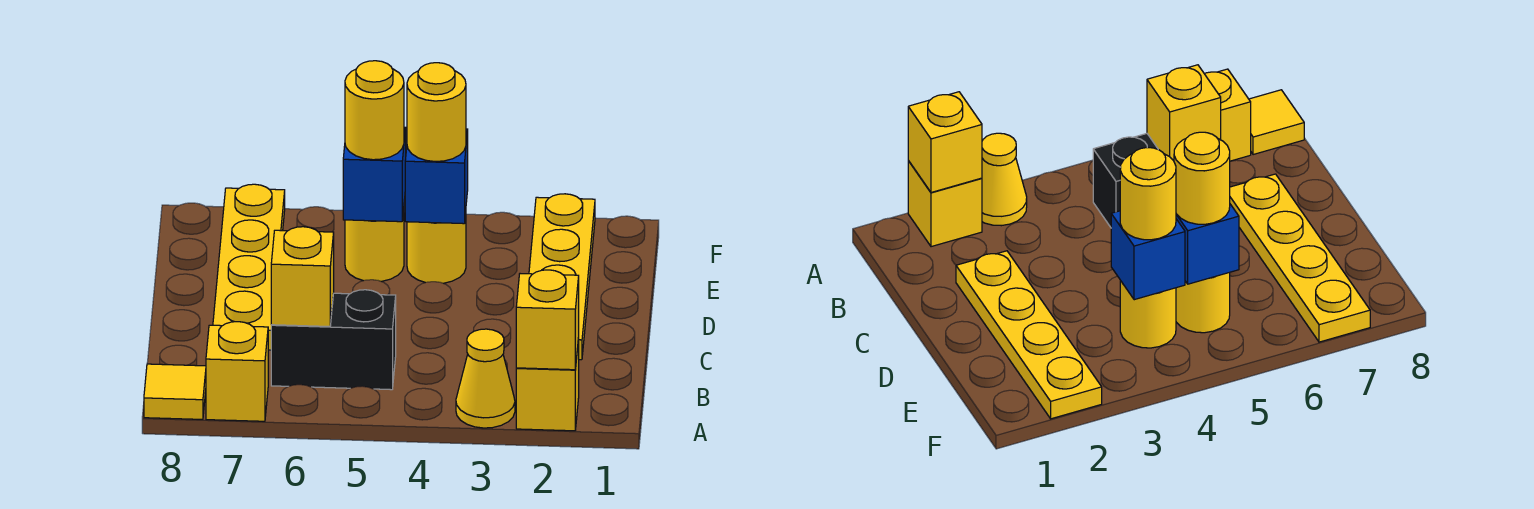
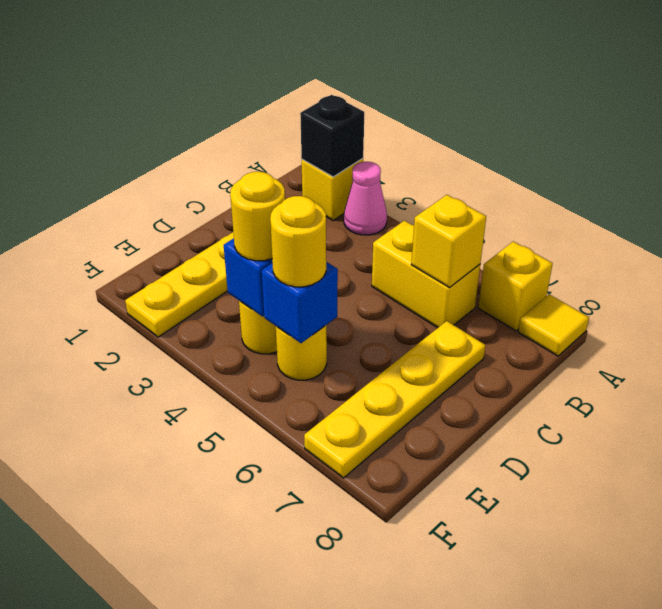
yellow brick A2 level 2 -> black brick A2 level 2
yellow cone A3 level 1 -> pink cone A3 level 1
black brick B5:B6 level 1 -> yellow brick B5:B6 level 1

